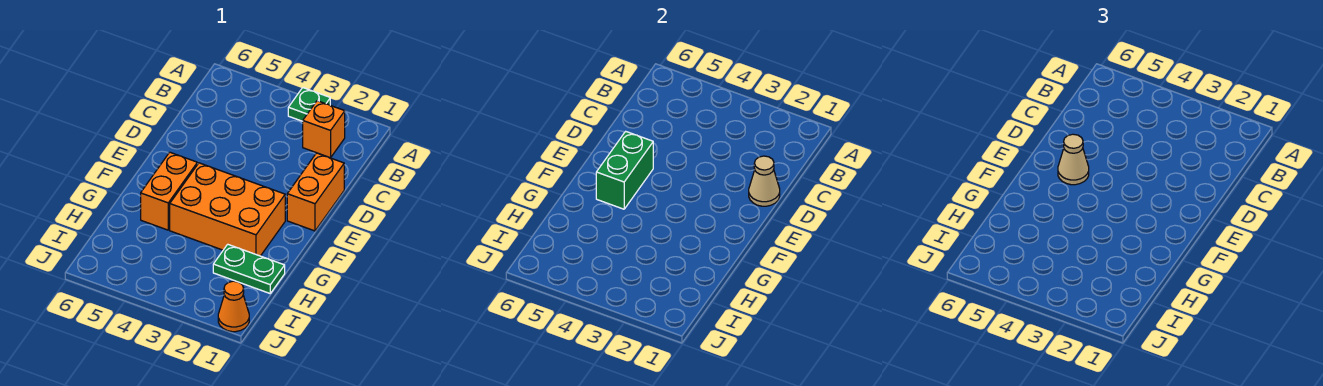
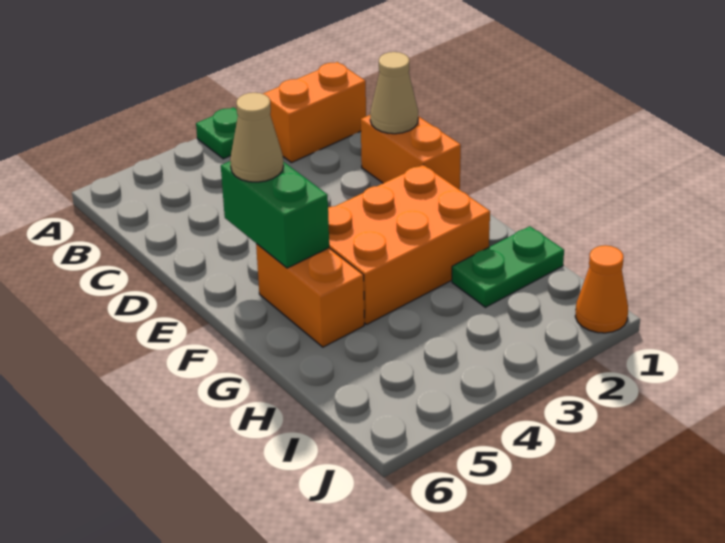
orange brick B2 level 1 -> orange brick B1:B2 level 1

